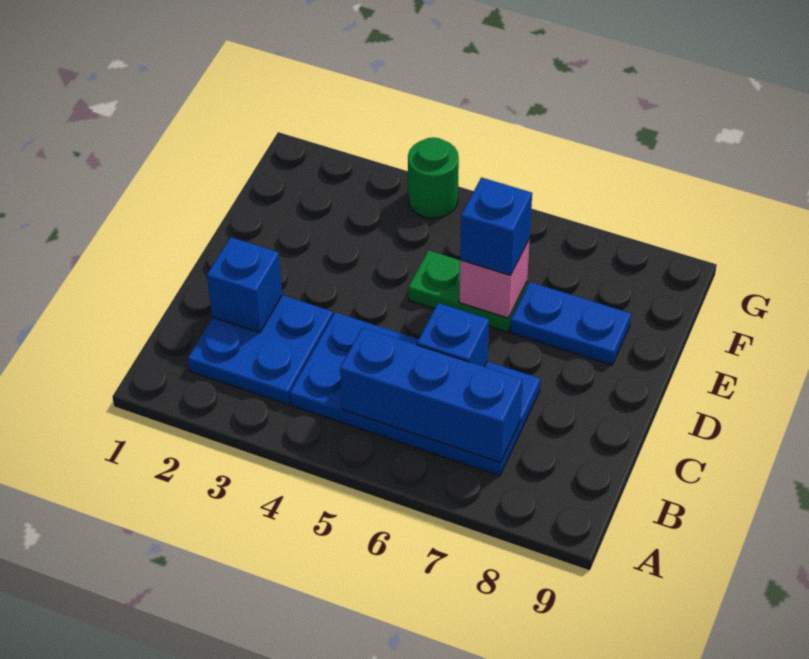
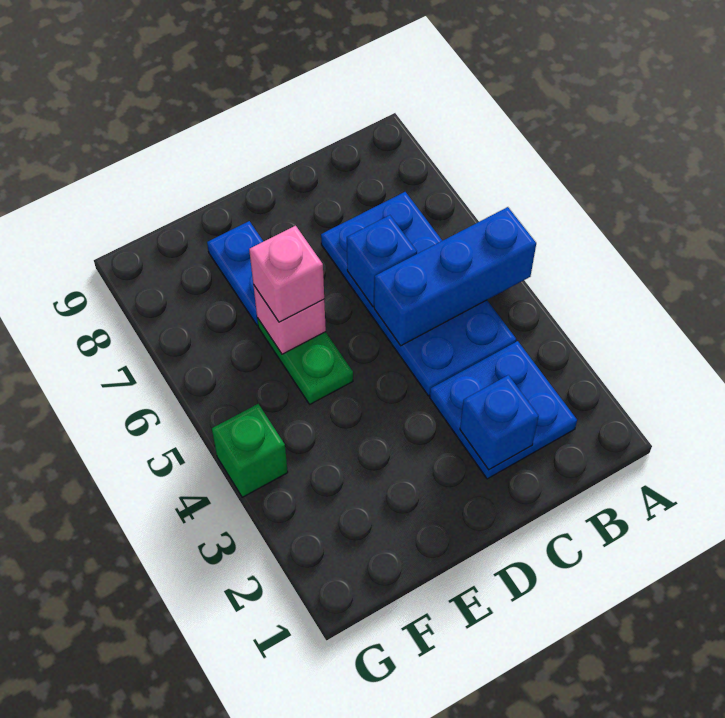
blue brick B5:B7 level 2 -> blue brick A5:C5 level 2
blue brick E6 level 3 -> pink brick E6 level 3
green round brick G4 level 1 -> green brick G4 level 1

